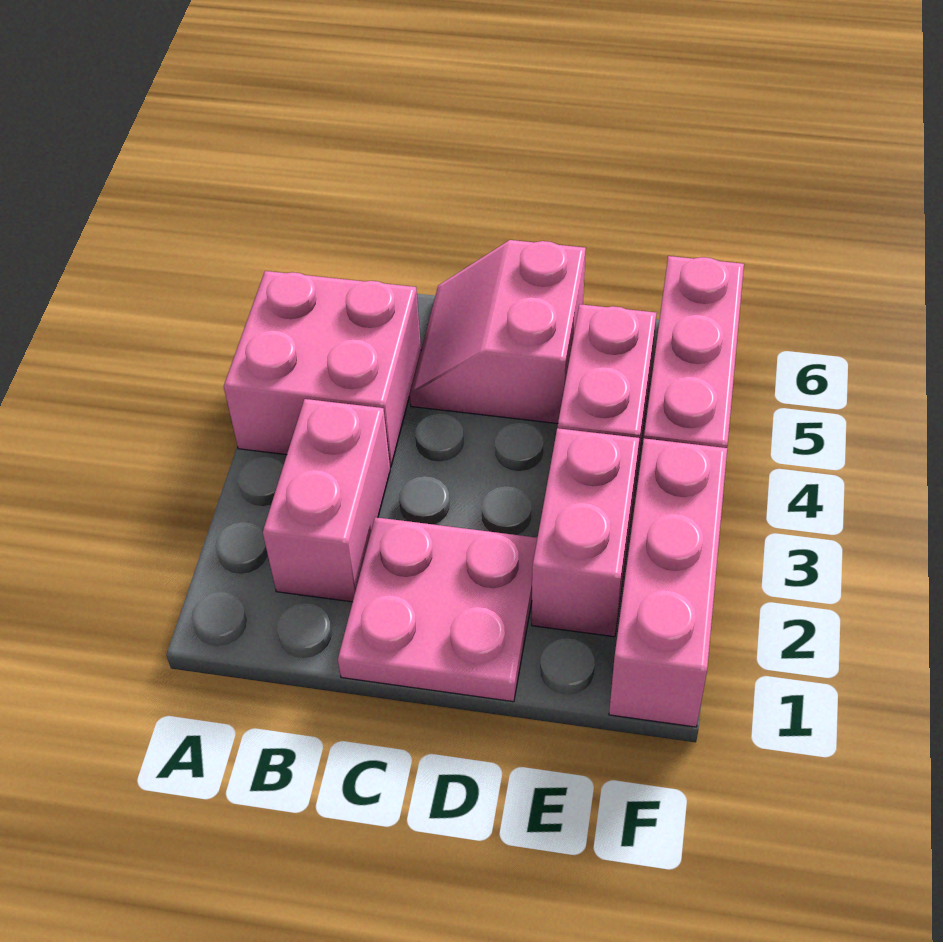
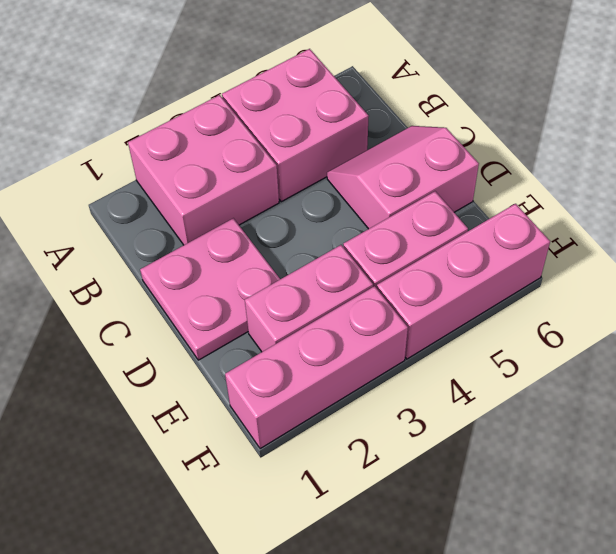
pink brick B2:B3 level 1 -> pink brick A2:B3 level 1

